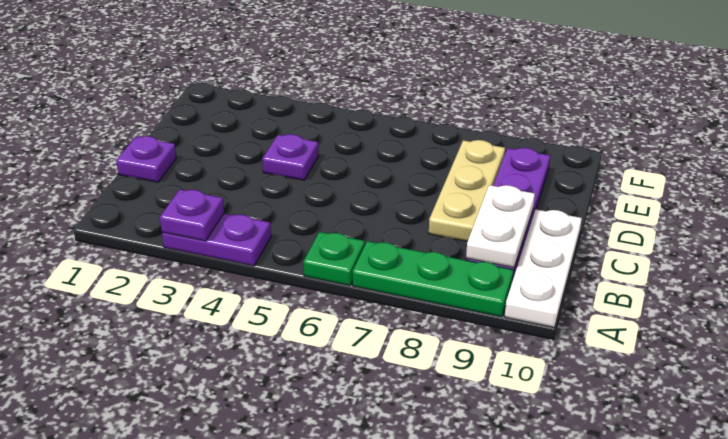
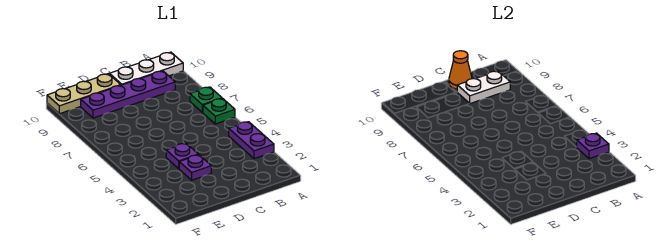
green plate A7:A9 level 1 -> green plate A7 level 1
purple plate C1 level 1 -> purple plate D3 level 1
tan plate C8:E8 level 1 -> tan plate D10:F10 level 1
none -> orange cone C10 level 2

